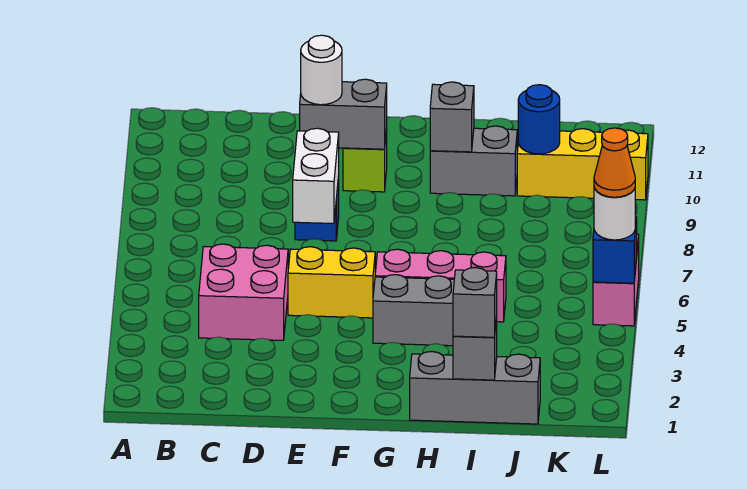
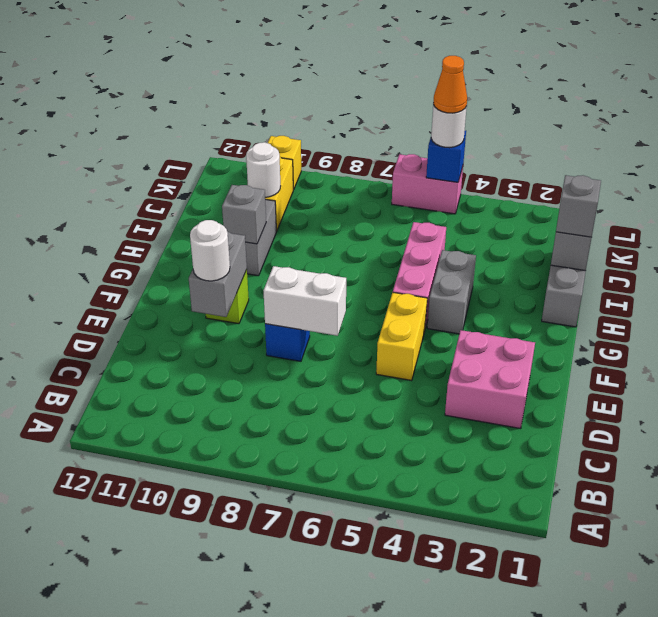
pink brick C4:D5 level 1 -> pink brick D2:E3 level 1
blue round brick J10 level 2 -> white round brick J10 level 2

